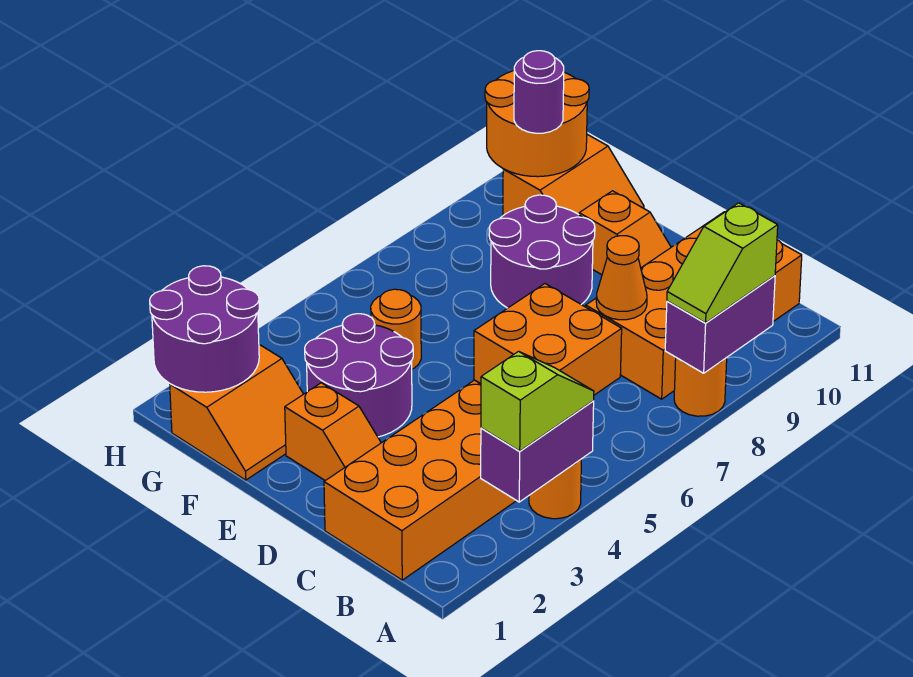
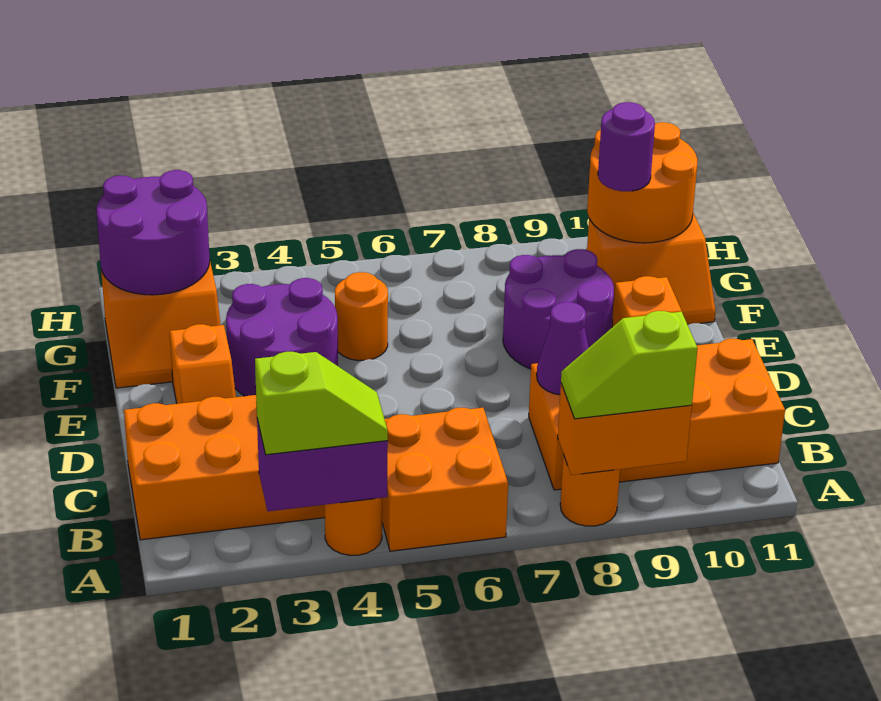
purple brick A8:A9 level 2 -> orange brick A8:A9 level 2
orange brick C6:D7 level 1 -> orange brick A5:B6 level 1
orange cone C8 level 2 -> purple cone C8 level 2

